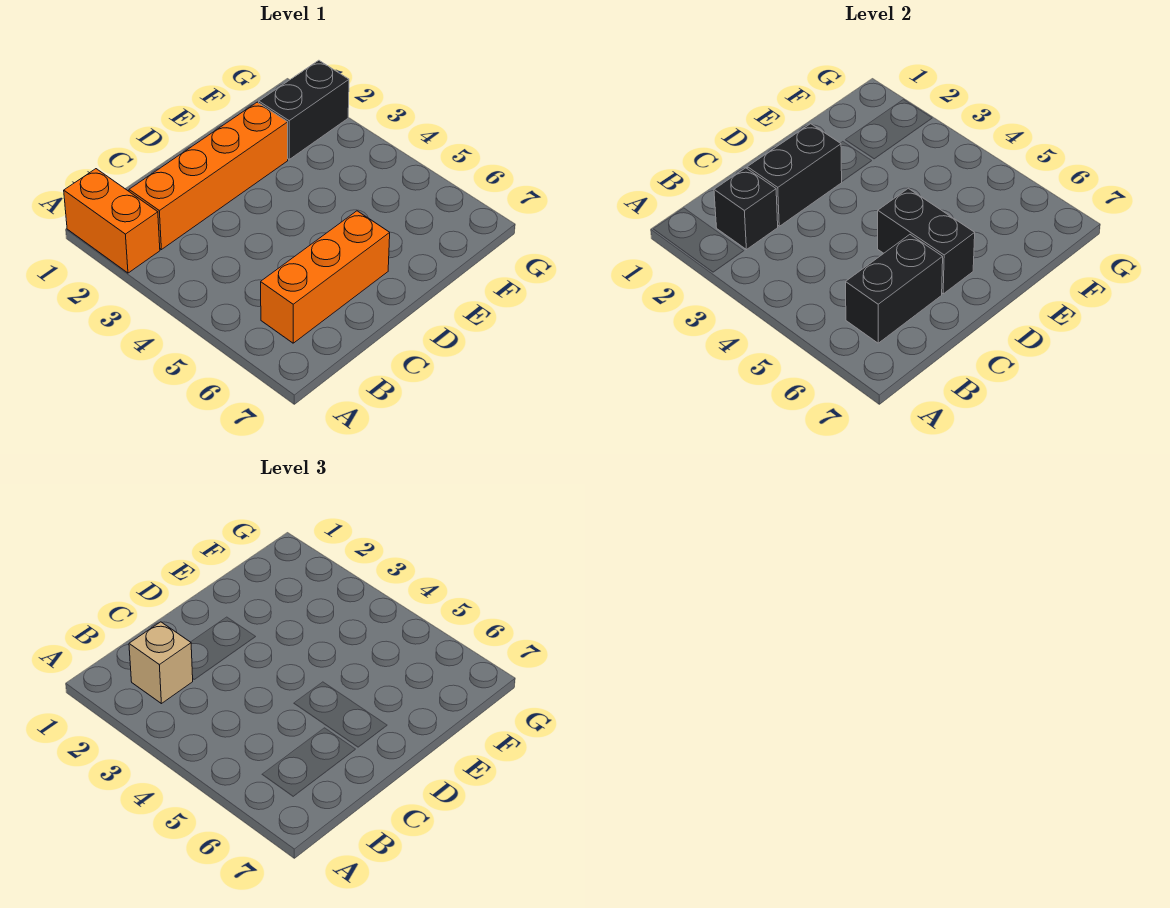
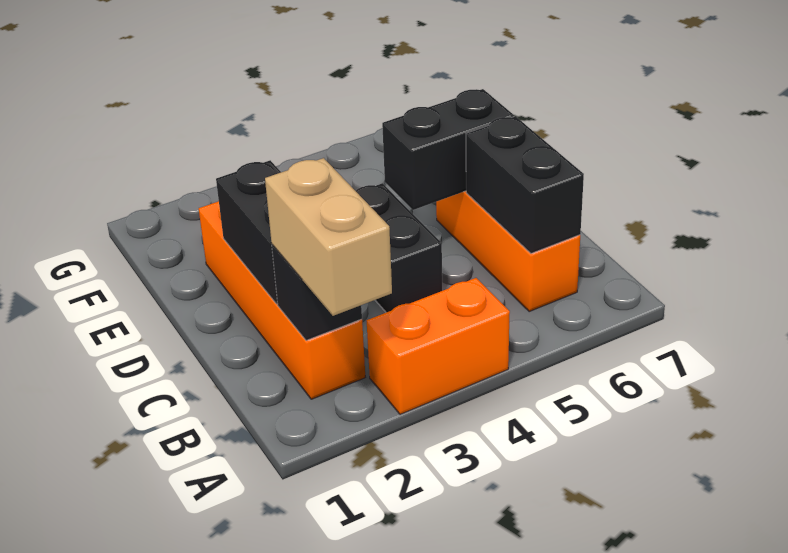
orange brick A1:A2 level 1 -> orange brick A3:A4 level 1
tan brick B2 level 3 -> tan brick A2:B2 level 3
black brick F2:G2 level 1 -> black brick C4:D4 level 1

